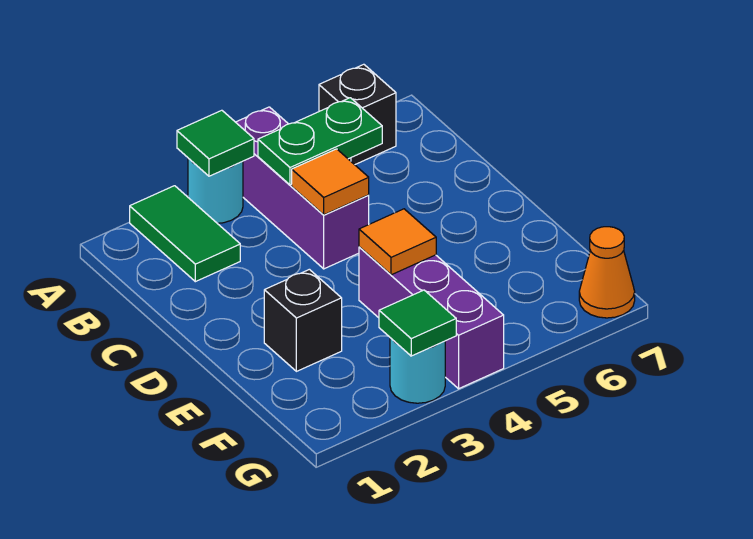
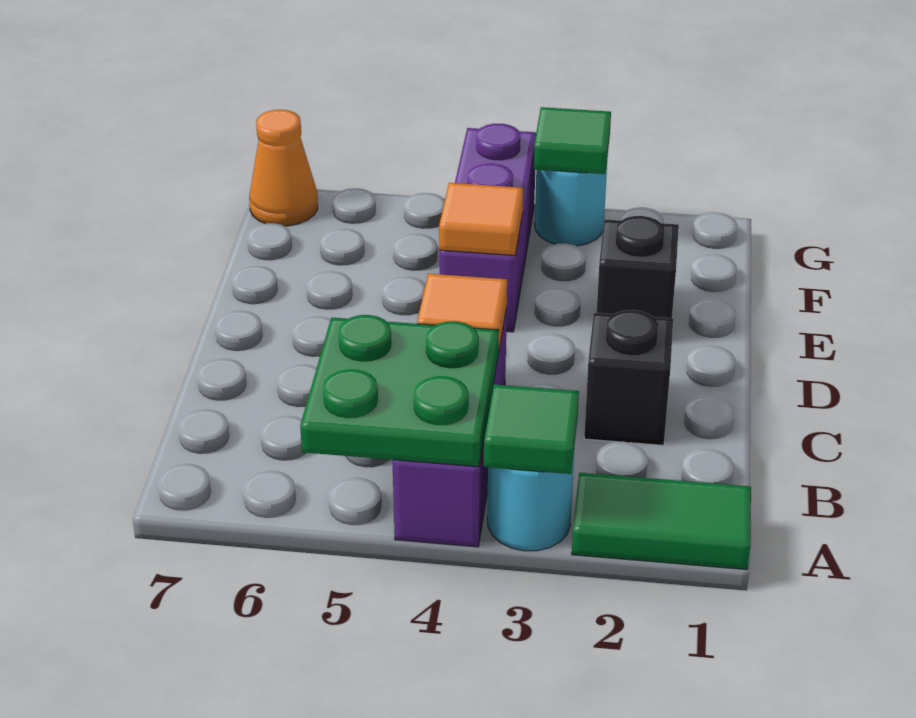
green tile A2:B2 level 1 -> green tile A1:A2 level 1
black brick A6 level 1 -> black brick C2 level 1
green plate B4:B5 level 2 -> green plate A4:B5 level 2

